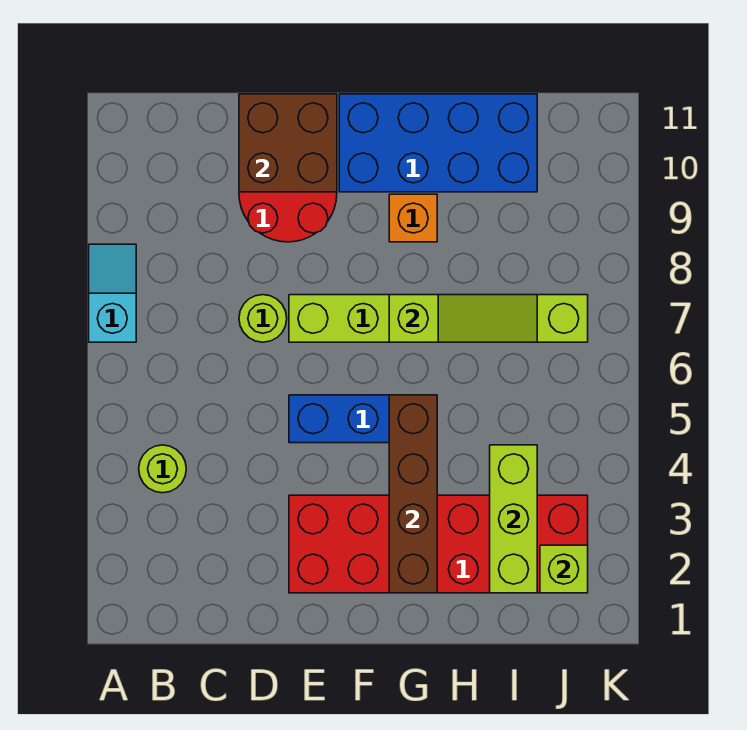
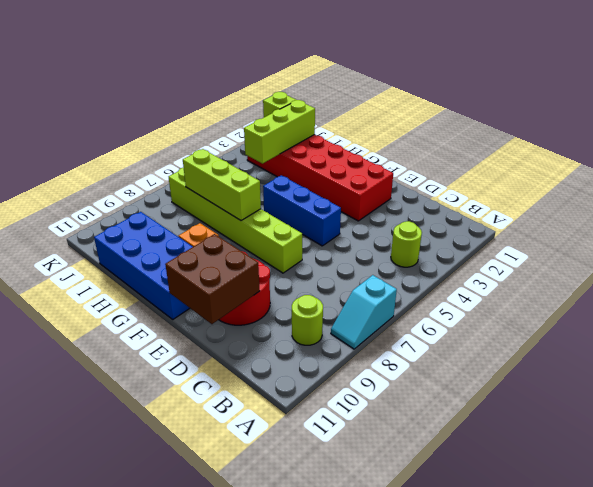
lime round brick D7 level 1 -> lime round brick B9 level 1
brown brick G2:G5 level 2 -> none
lime slope G7:I7 level 2 top G -> lime brick G7:I7 level 2

